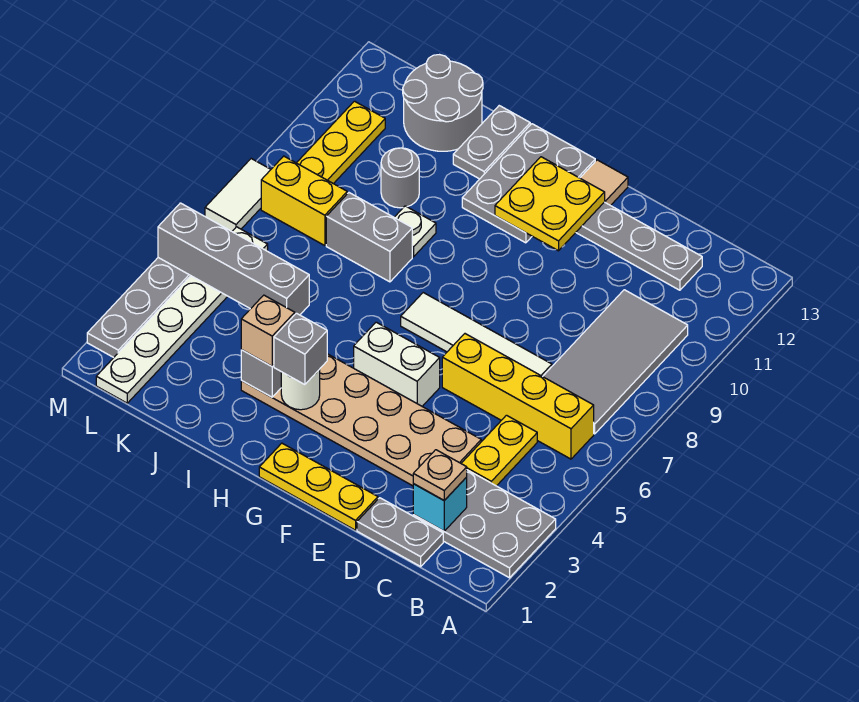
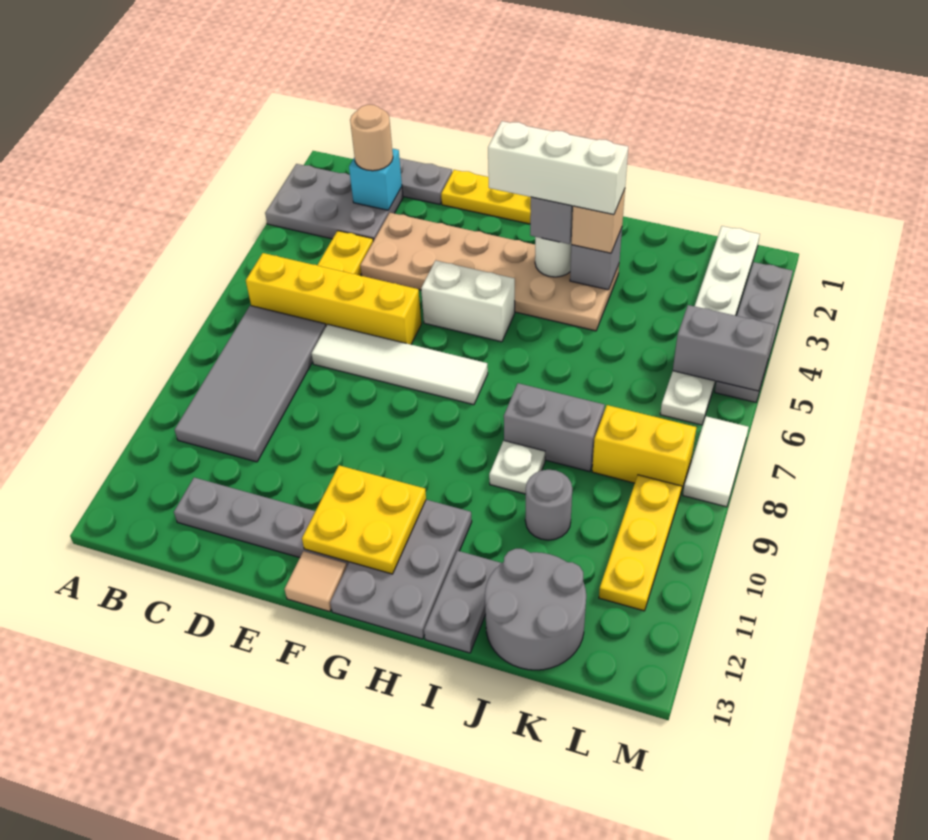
tan plate C2 level 3 -> tan round brick C2 level 3
none -> white brick G3:I3 level 4
grey brick J5:M5 level 2 -> grey brick L5:M5 level 2

